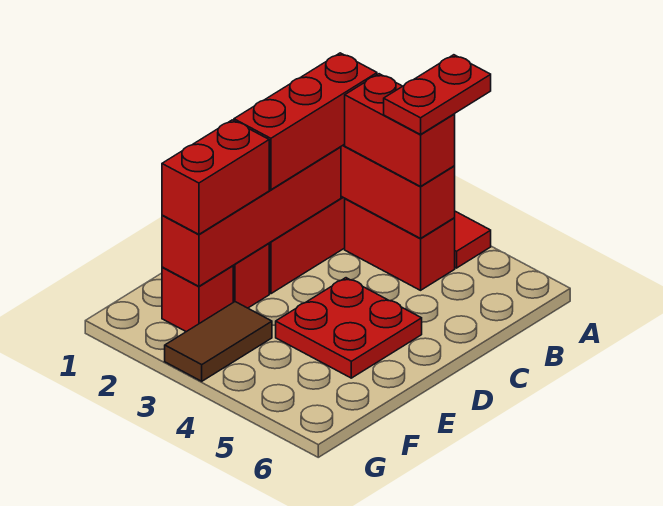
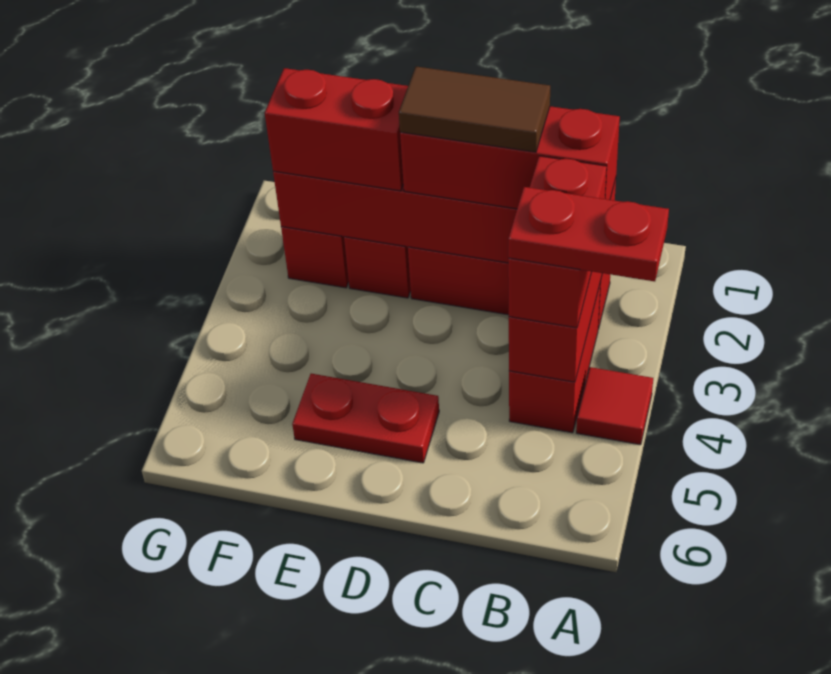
red plate D4:E5 level 1 -> red plate D5:E5 level 1
brown tile F3:G3 level 1 -> brown tile C2:D2 level 4

